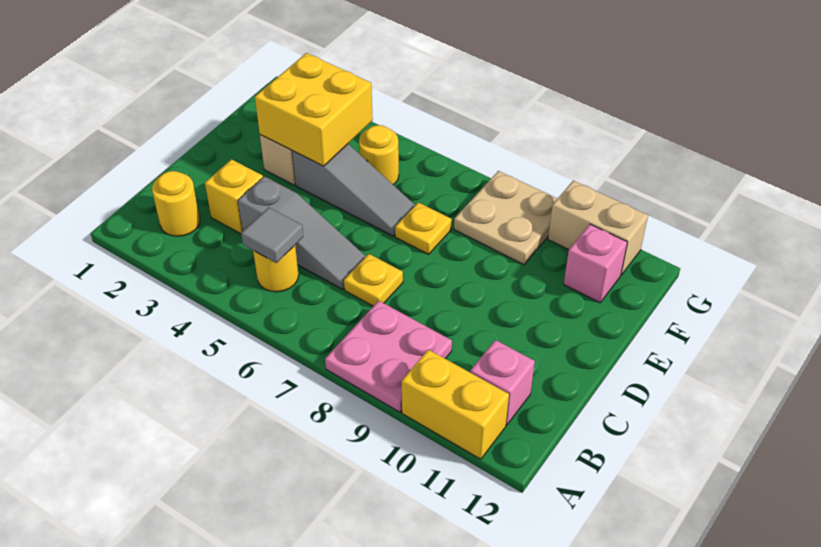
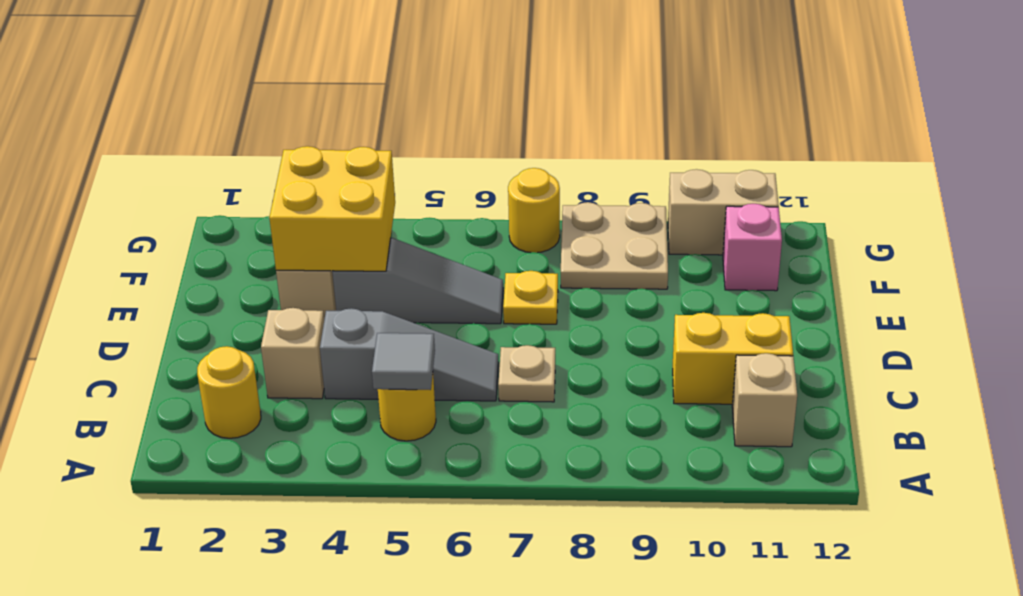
pink plate A8:B9 level 1 -> none
yellow brick A10:A11 level 1 -> yellow brick C10:C11 level 1
pink brick B11 level 1 -> tan brick B11 level 1
yellow brick C3 level 1 -> tan brick C3 level 1
yellow plate C7 level 1 -> tan plate C7 level 1
yellow round brick F5 level 1 -> yellow round brick G7 level 1

